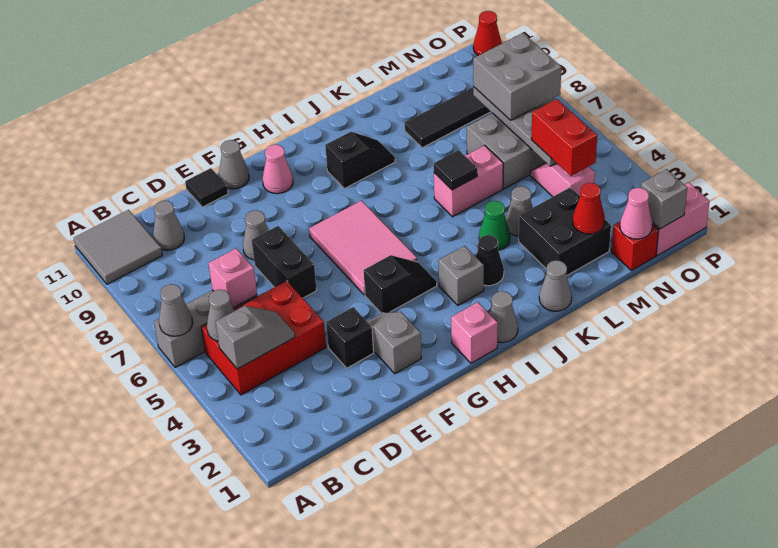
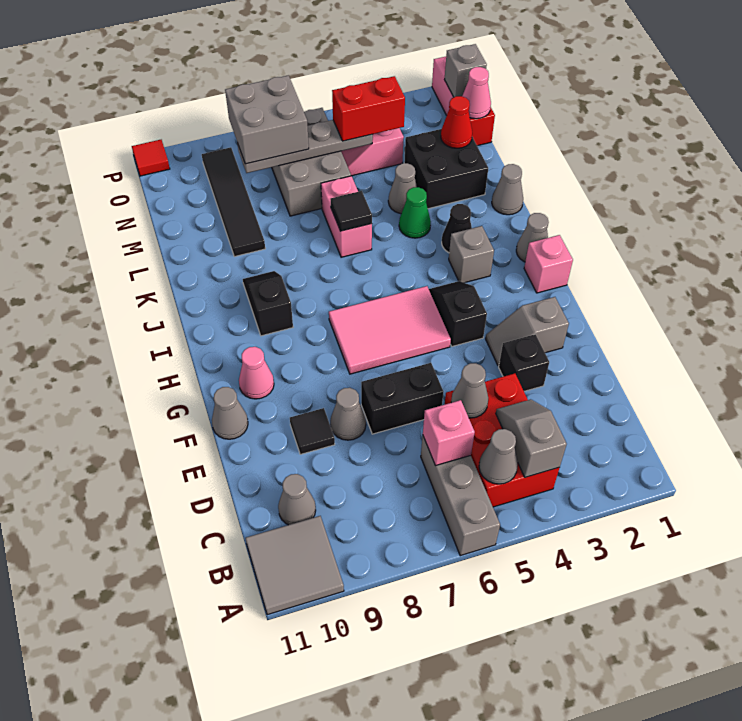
grey cone A6 level 2 -> grey cone D5 level 2
black tile E11 level 1 -> black tile E9 level 1
red cone P11 level 1 -> red tile P11 level 1

